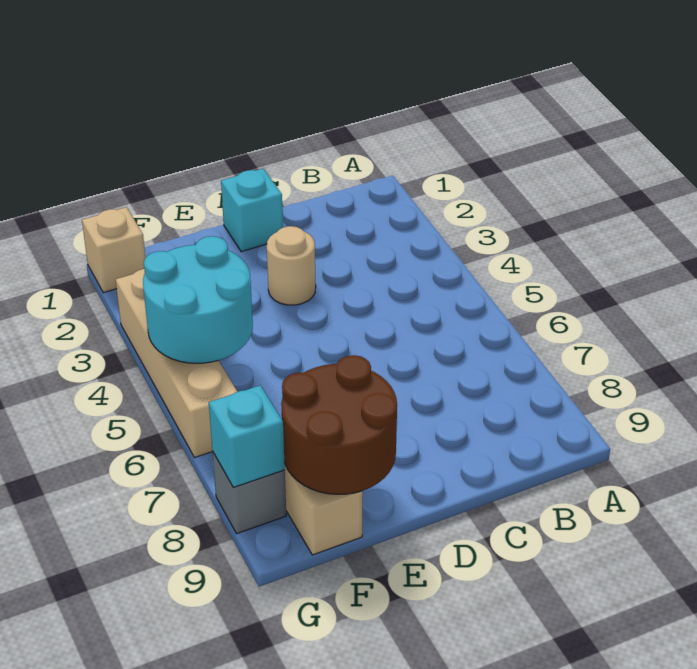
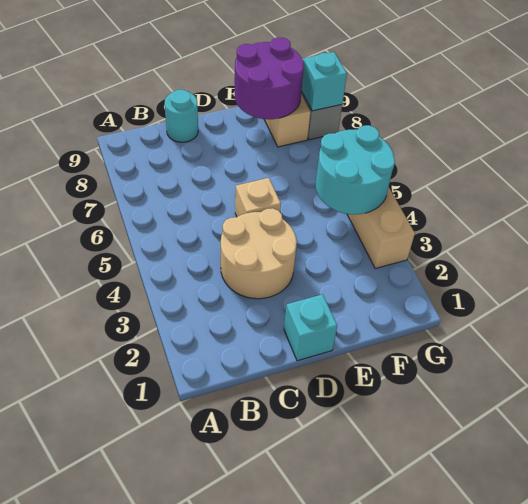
none -> cyan round brick C9 level 1
tan round brick D3 level 1 -> tan round brick C3:D4 level 1
brown round brick E8:F9 level 2 -> purple round brick E8:F9 level 2
tan brick G1 level 1 -> tan brick D5 level 1

